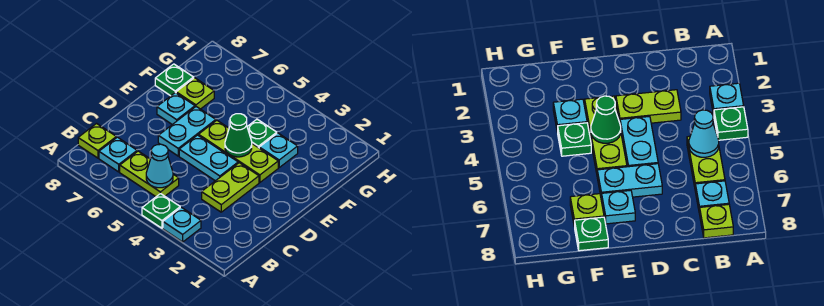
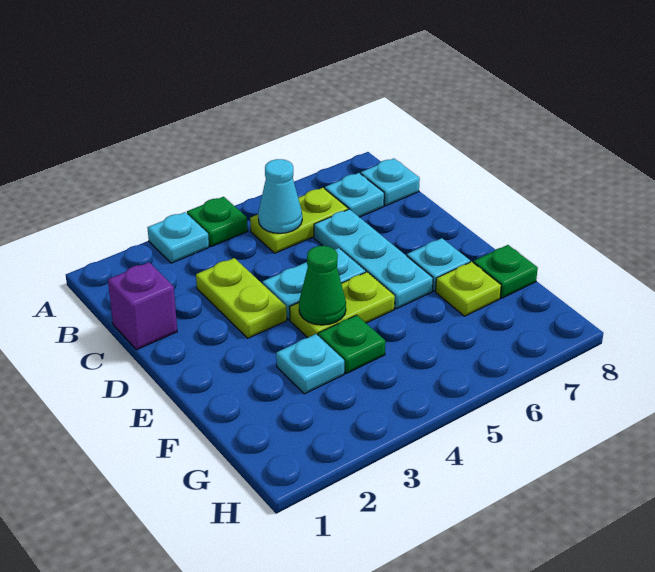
lime plate B8 level 1 -> cyan plate B8 level 1
none -> purple brick C1 level 1
cyan plate D6:E6 level 1 -> cyan plate C6:E6 level 1
lime plate E3:E5 level 1 -> lime plate E4:E5 level 1

